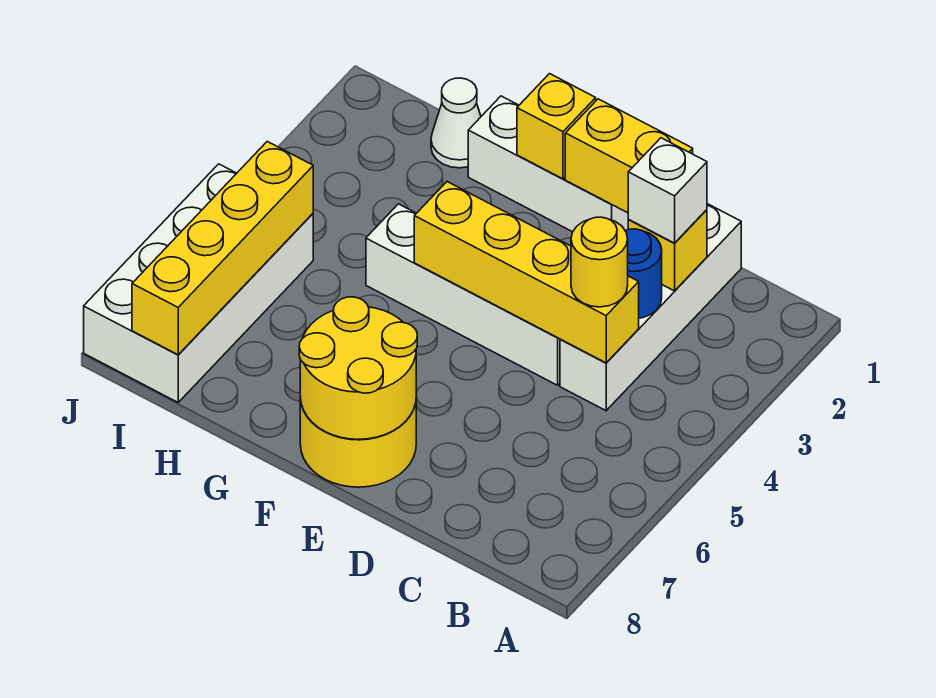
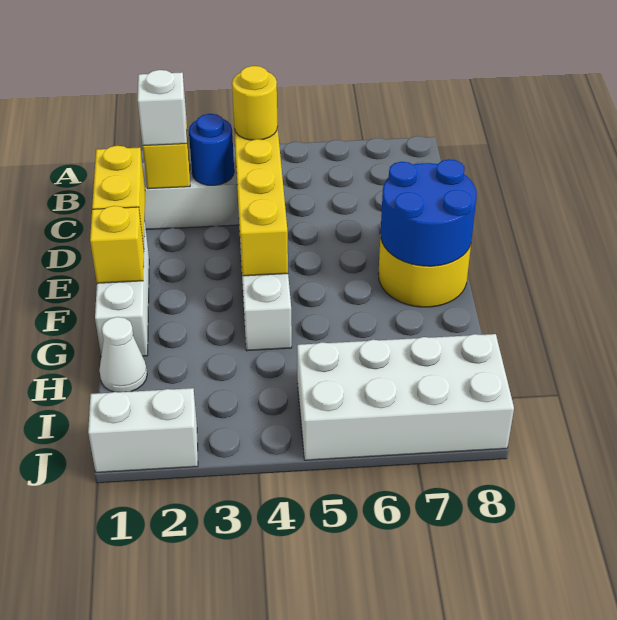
yellow round brick E7:F8 level 2 -> blue round brick E7:F8 level 2
yellow brick I5:I8 level 2 -> none
none -> white brick J1:J2 level 1

